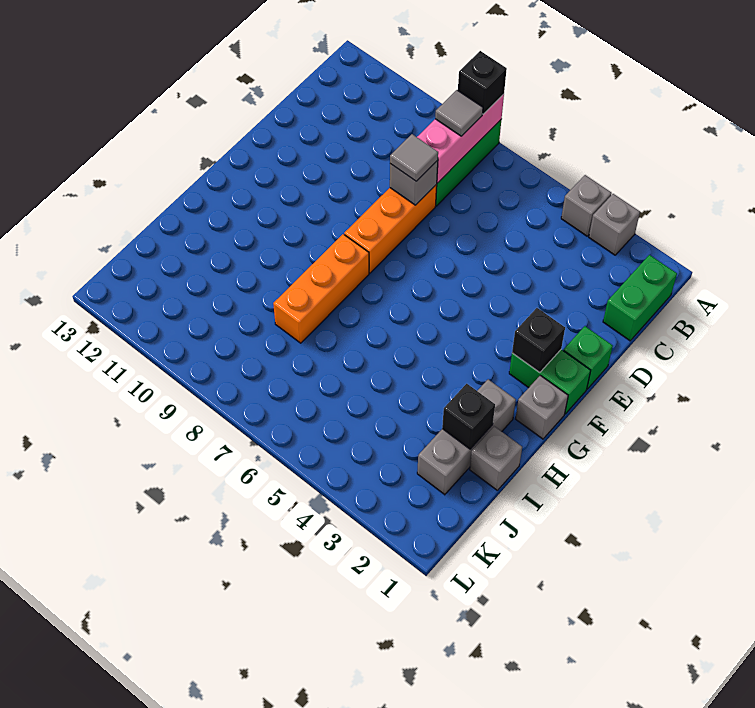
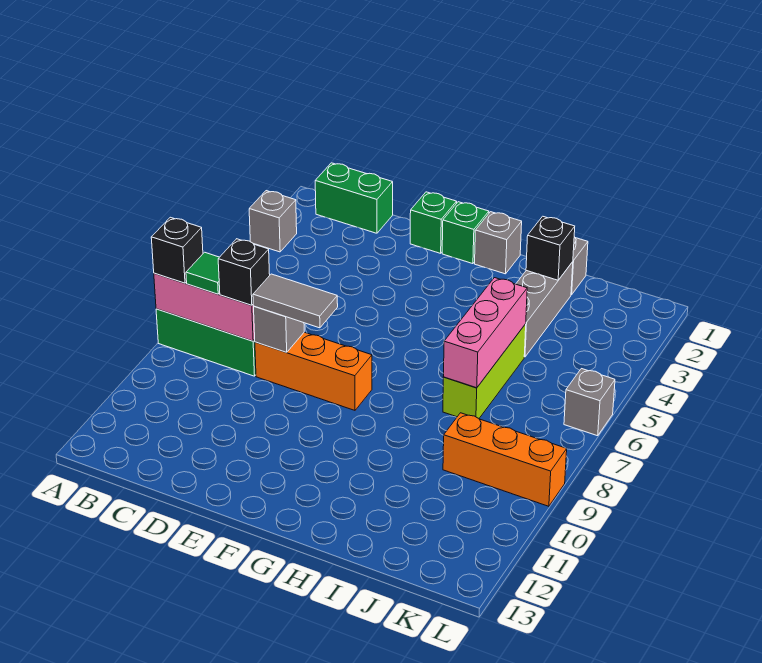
grey brick A4 level 1 -> grey brick L6 level 1
grey tile B8 level 3 -> green tile B8 level 3
grey tile D8 level 3 -> grey tile D8:E8 level 3
green brick F1:F2 level 1 -> green brick F1 level 1
black brick F2 level 2 -> black brick C8 level 3
orange brick G8:I8 level 1 -> orange brick J9:L9 level 1
grey brick H2:J2 level 1 -> grey brick I2:I4 level 1
none -> lime brick I5:I7 level 1
none -> pink brick I5:I7 level 2

